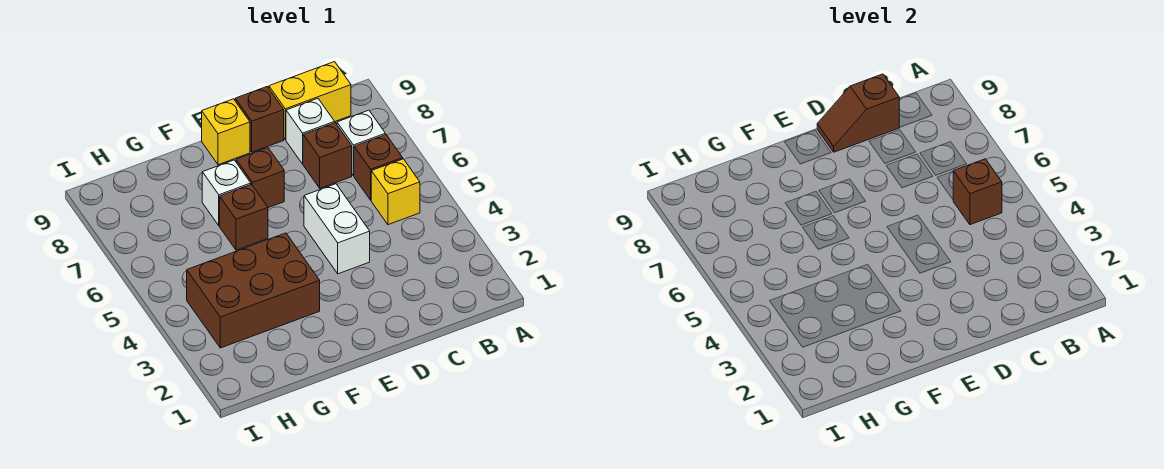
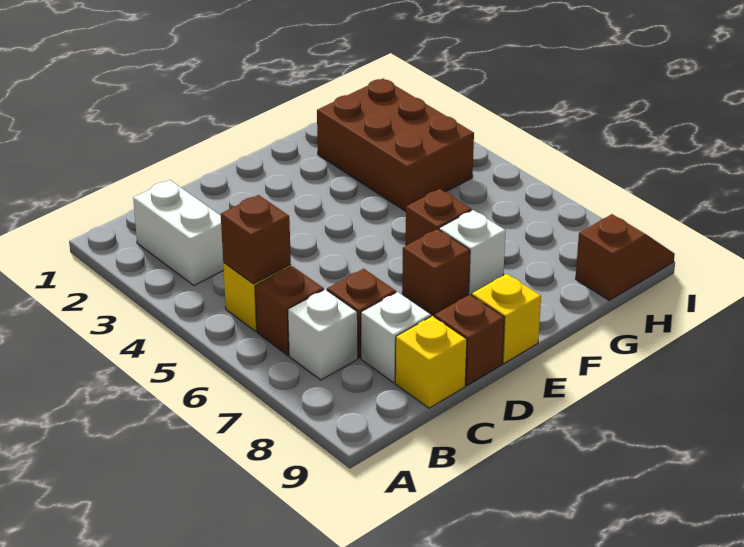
yellow brick B9:C9 level 1 -> yellow brick C9 level 1
brown slope C9:D9 level 2 top C -> brown slope H9:I9 level 1 top H
white brick D4:D5 level 1 -> white brick B2:B3 level 1
brown brick F3:H4 level 1 -> brown brick G2:H4 level 1

